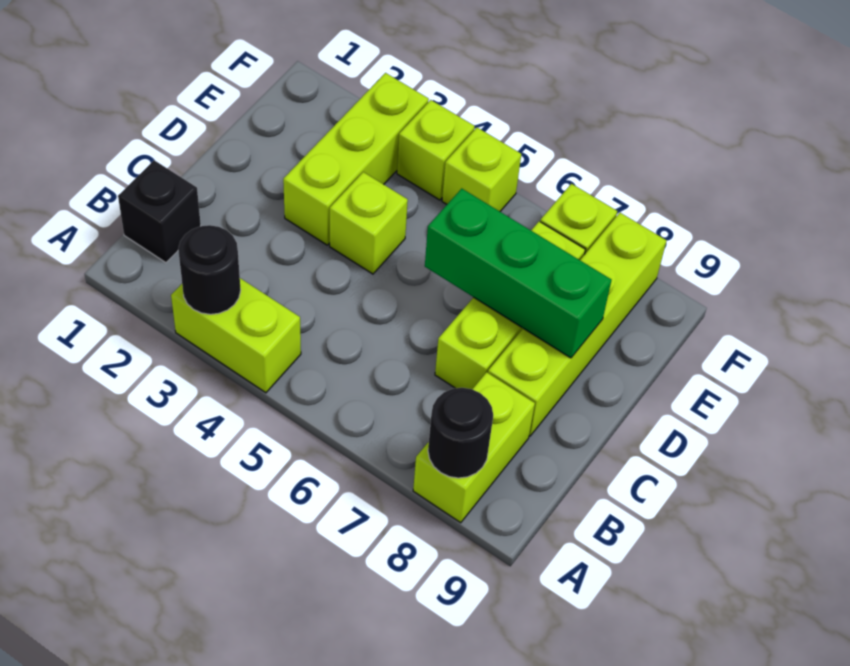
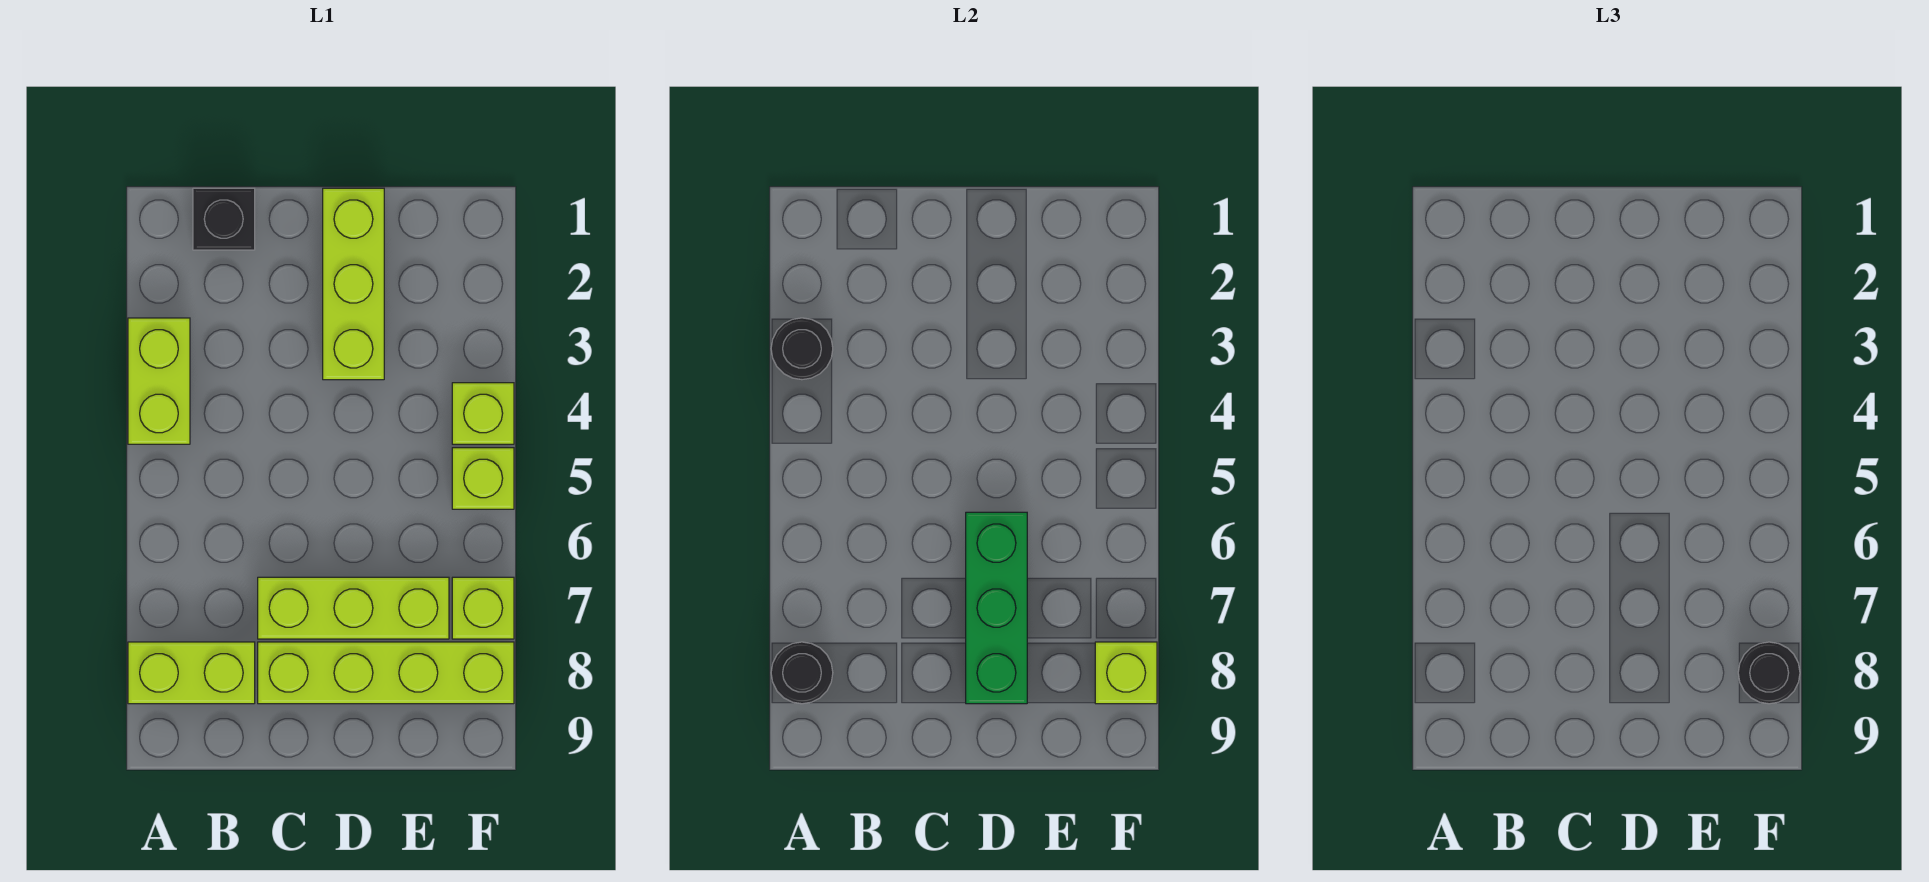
lime brick D3:F3 level 1 -> lime brick D1:D3 level 1
lime brick D4 level 1 -> lime brick F8 level 2
none -> black round brick F8 level 3

